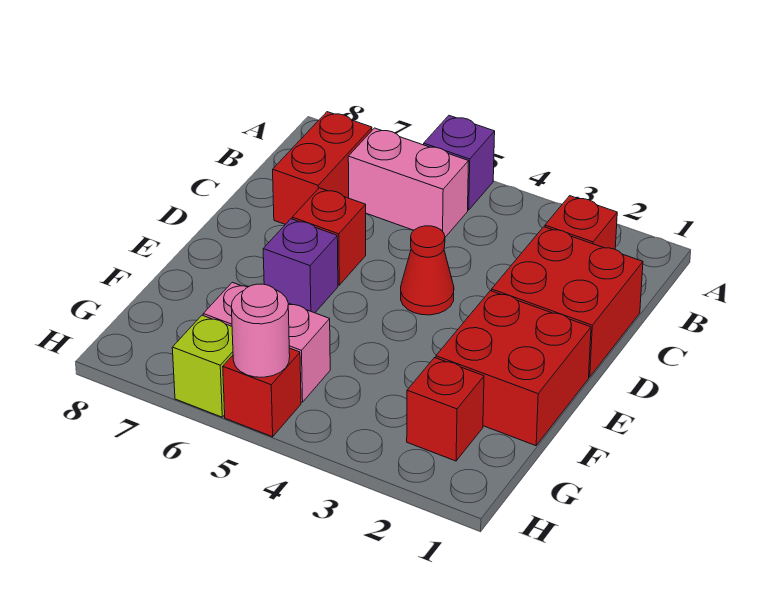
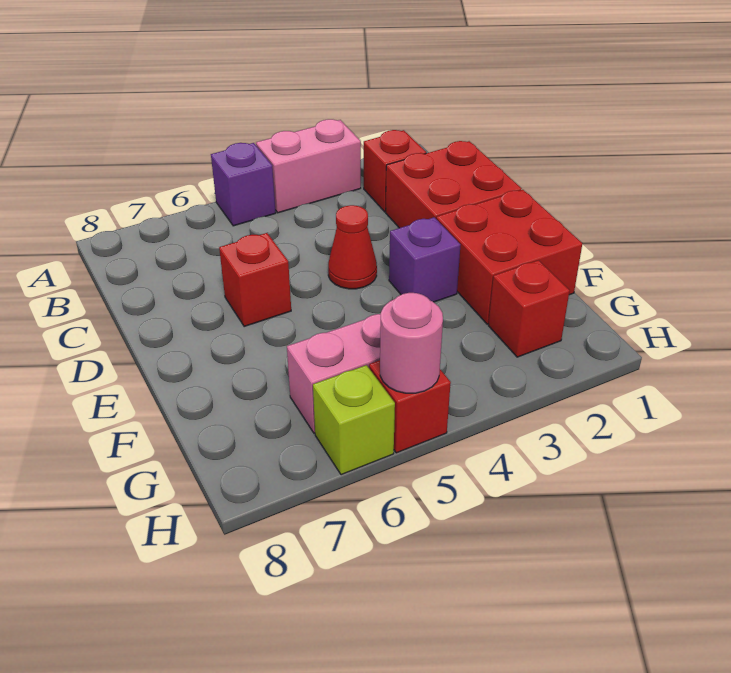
pink brick B5:B6 level 1 -> pink brick A3:A4 level 1
red brick B7:C7 level 1 -> none
purple brick E6 level 1 -> purple brick E3 level 1

